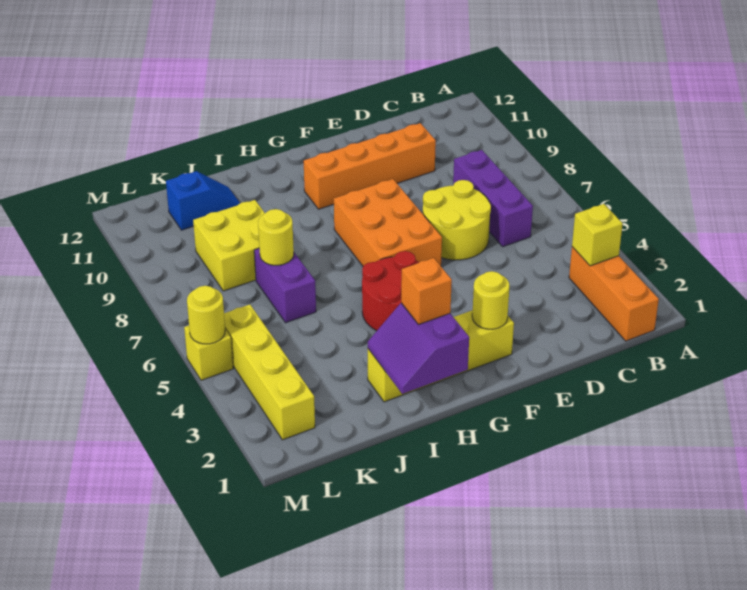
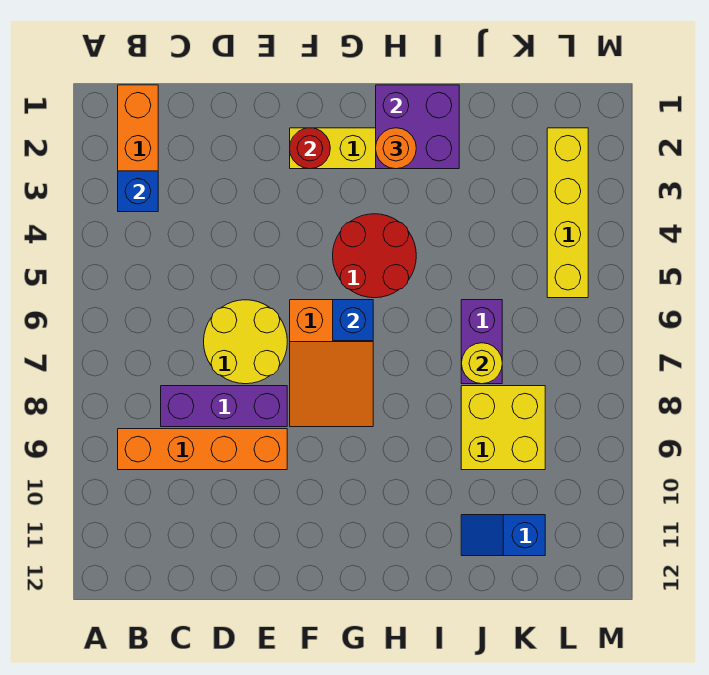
yellow brick B3 level 2 -> blue brick B3 level 2
purple brick C6:C8 level 1 -> purple brick C8:E8 level 1
orange brick D10:G10 level 1 -> orange brick B9:E9 level 1
yellow round brick F2 level 2 -> red round brick F2 level 2
orange brick F6:G8 level 1 -> orange slope F6:G8 level 1 top 6
none -> blue brick G6 level 2
purple slope H1:I2 level 2 top H -> purple brick H1:I2 level 2
orange brick H2 level 3 -> orange round brick H2 level 3
yellow brick M5 level 1 -> none
yellow round brick M5 level 2 -> none

